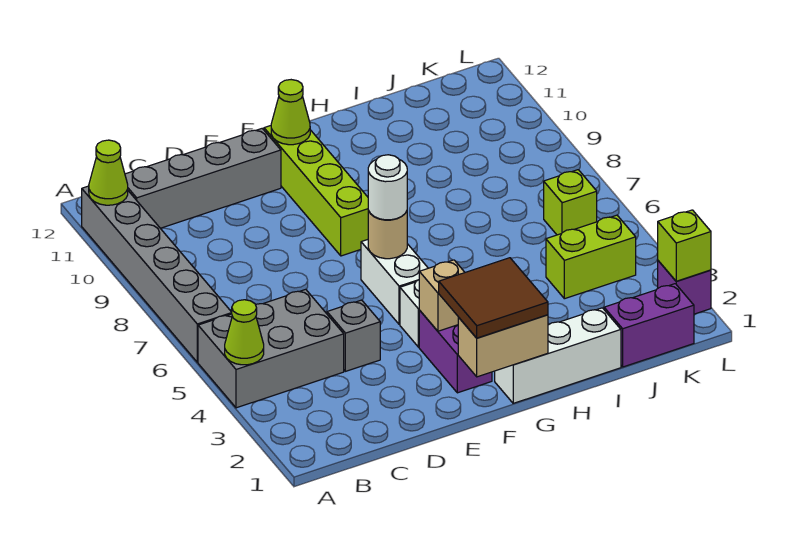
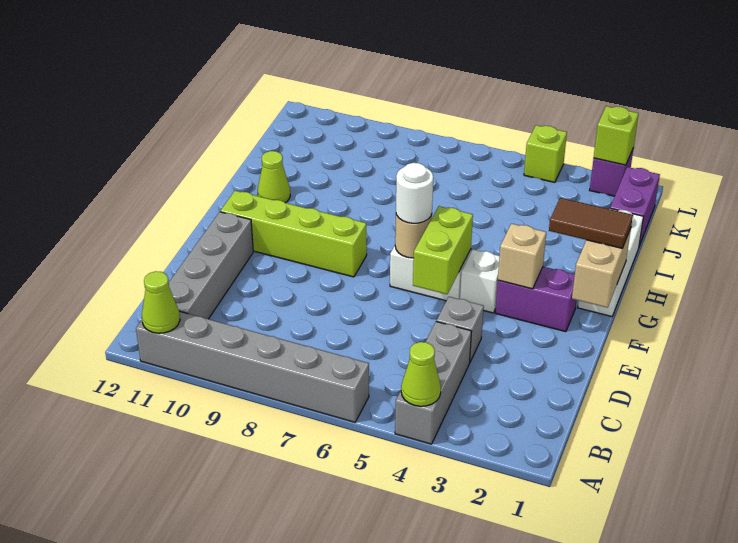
grey brick A4:C5 level 1 -> grey brick A4:C4 level 1
brown tile F1:G2 level 3 -> brown tile G1:G2 level 3
lime cone F11 level 2 -> lime cone H11 level 1
lime brick J4:K4 level 1 -> lime brick E5:F5 level 2
lime brick K6 level 1 -> lime brick L4 level 1

